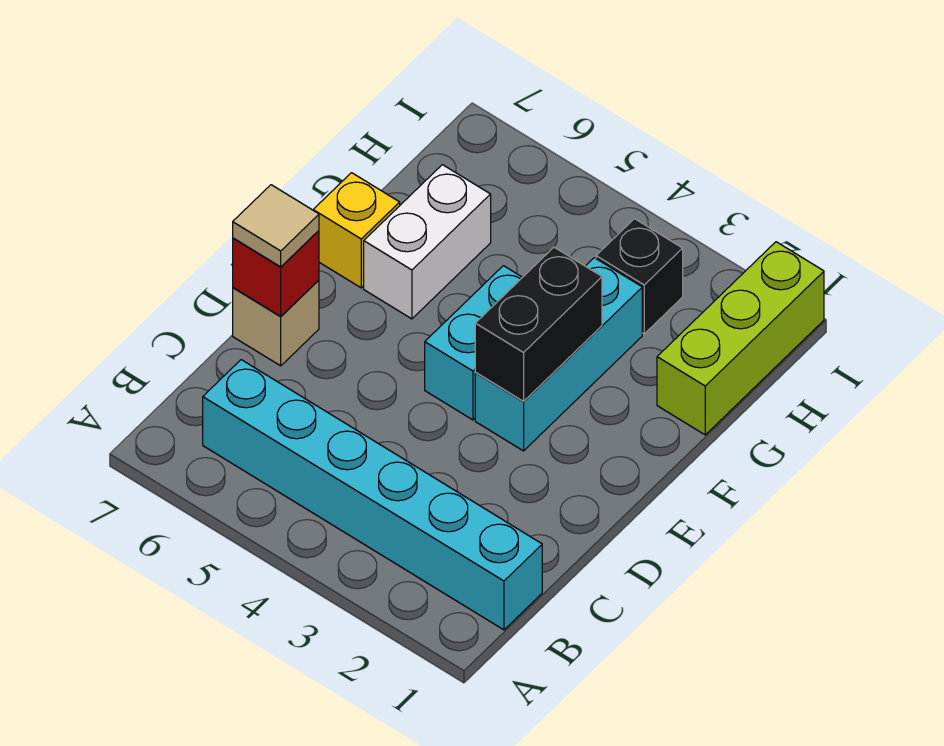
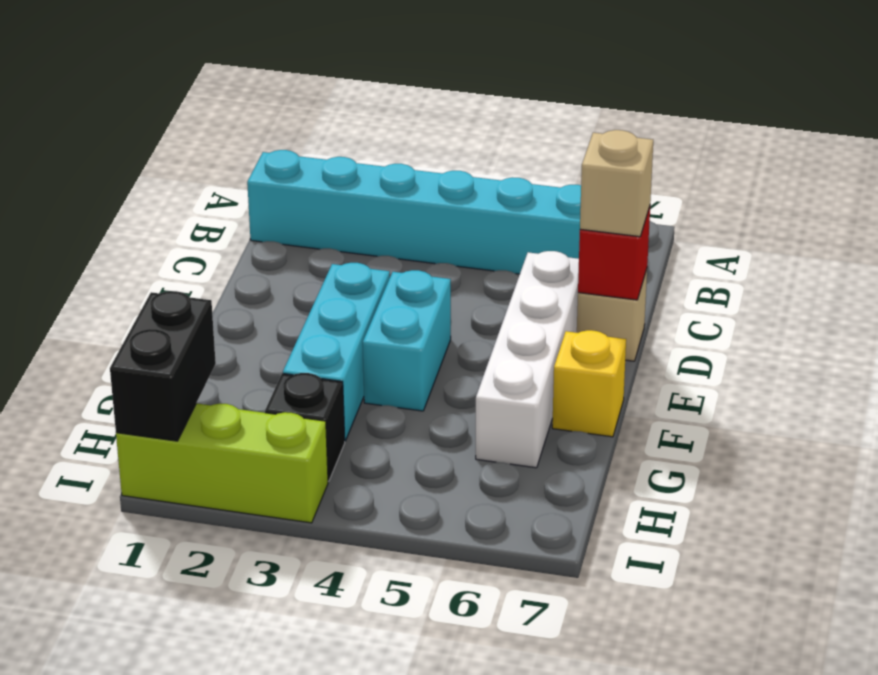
tan tile D7 level 3 -> tan brick D7 level 3
black brick E3:F3 level 2 -> black brick H1:I1 level 2
white brick F6:G6 level 1 -> white brick D6:G6 level 1
lime brick G1:I1 level 1 -> lime brick I1:I3 level 1

